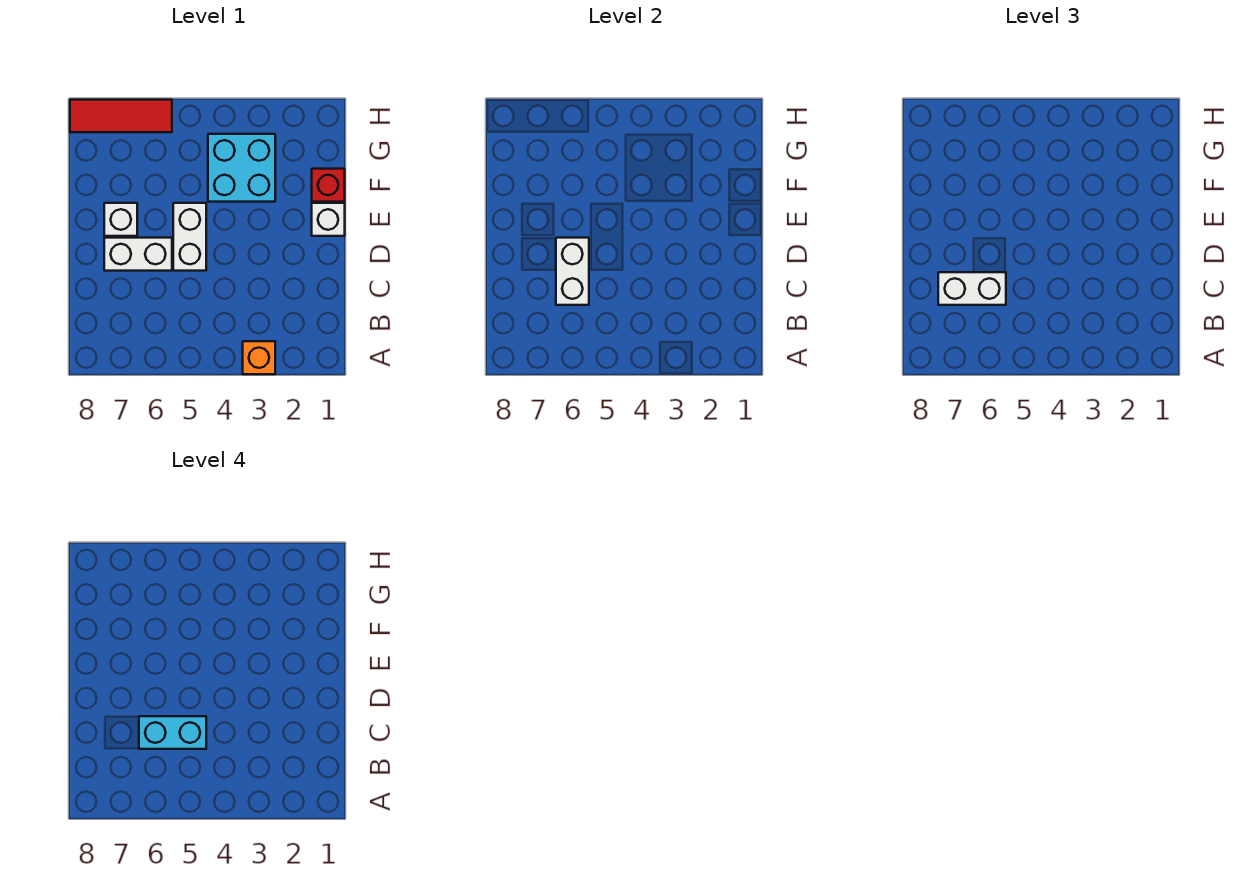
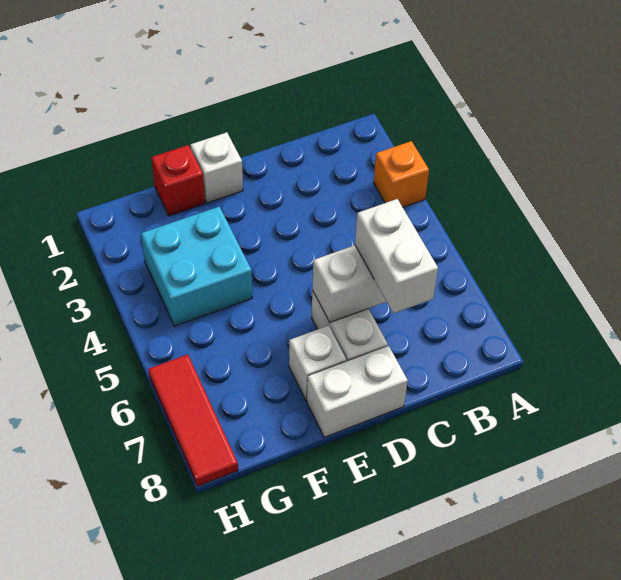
cyan brick C5:C6 level 4 -> none
white brick D5:E5 level 1 -> white brick D8:E8 level 1

